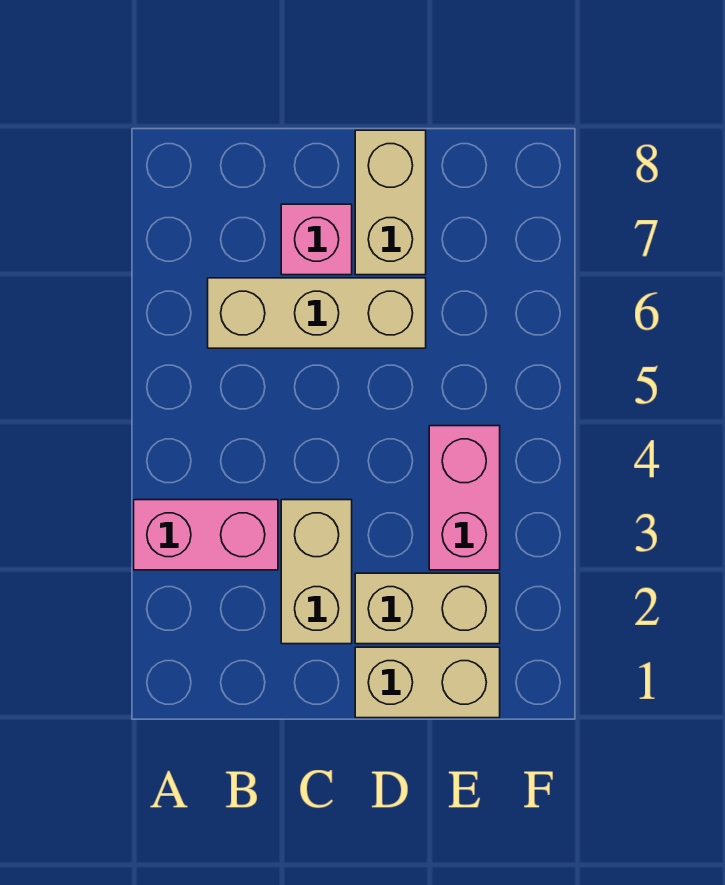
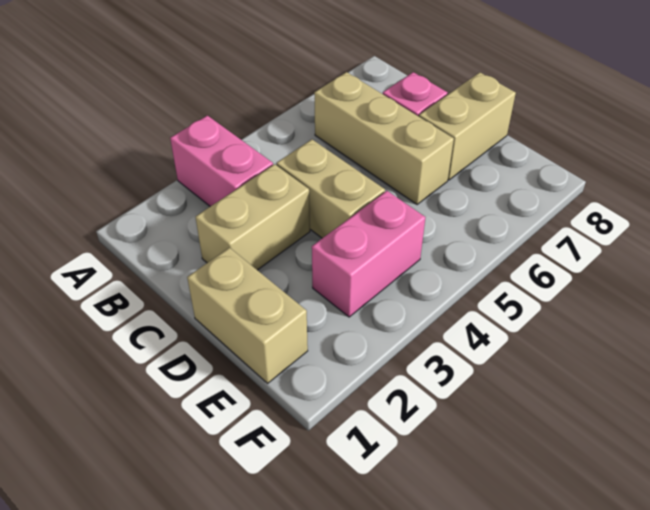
tan brick D2:E2 level 1 -> tan brick C4:D4 level 1

